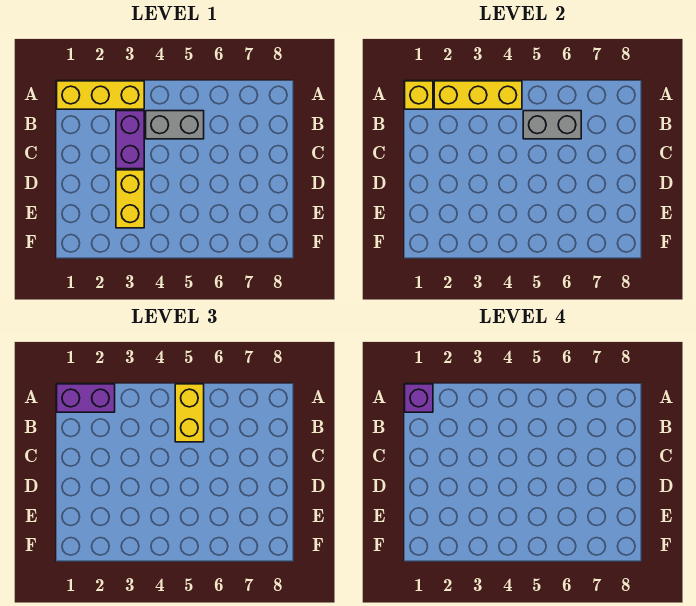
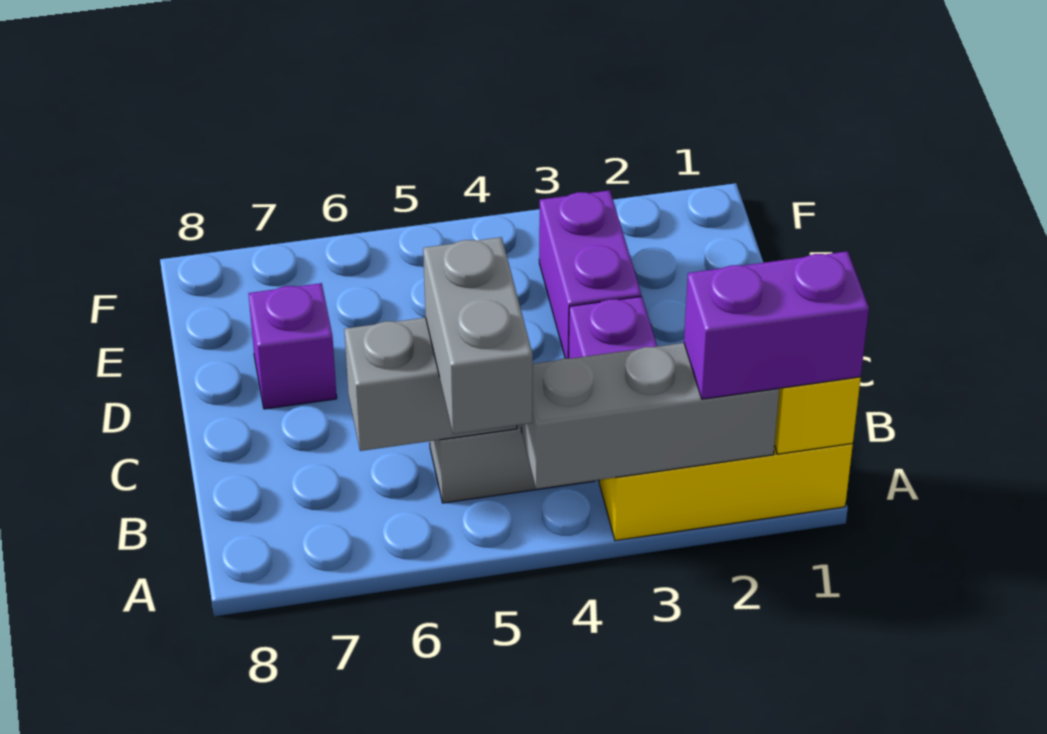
purple brick A1 level 4 -> purple brick D7 level 1
yellow brick A2:A4 level 2 -> grey brick A2:A4 level 2
yellow brick A5:B5 level 3 -> grey brick A5:B5 level 3
yellow brick D3:E3 level 1 -> purple brick D3:E3 level 1

